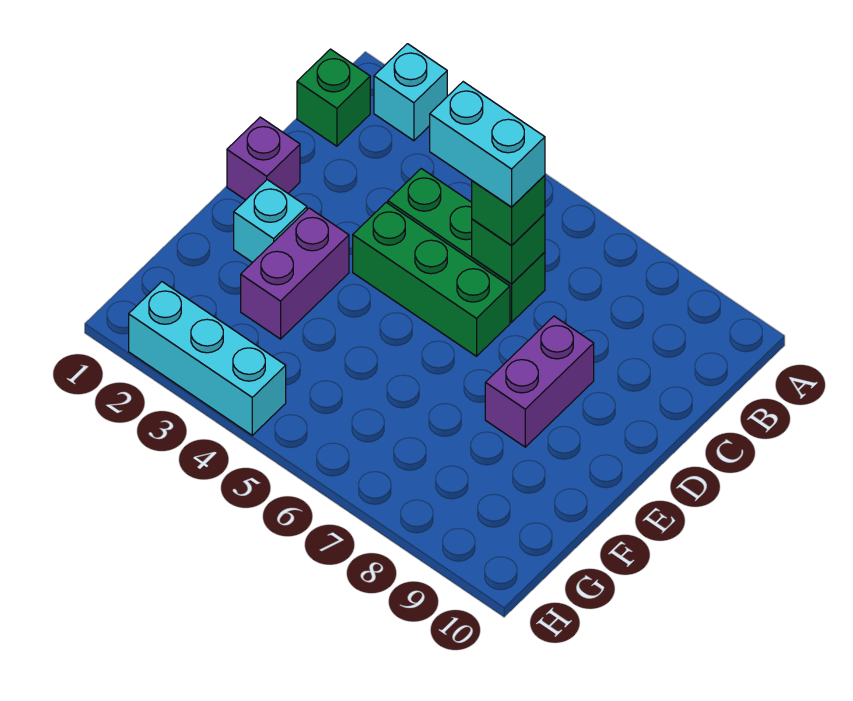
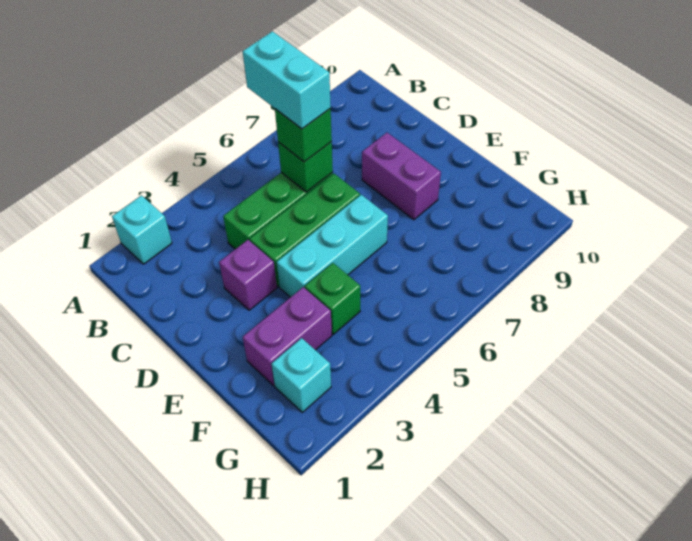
green brick B1 level 1 -> green brick F4 level 1
cyan brick C5:C6 level 4 -> cyan brick B6:C6 level 4
purple brick D1 level 1 -> purple brick D3 level 1
cyan brick E2 level 1 -> cyan brick G2 level 1
purple brick E3:F3 level 1 -> purple brick F2:F3 level 1
cyan brick H2:H4 level 1 -> cyan brick E4:E6 level 1

